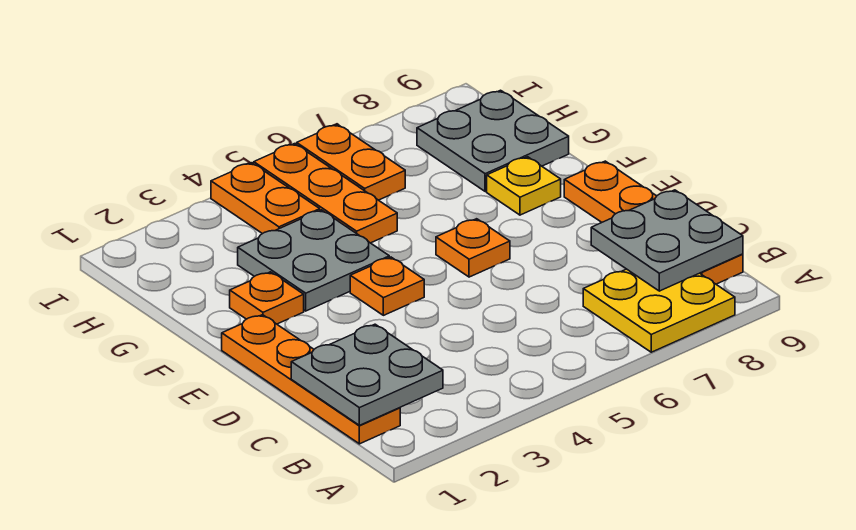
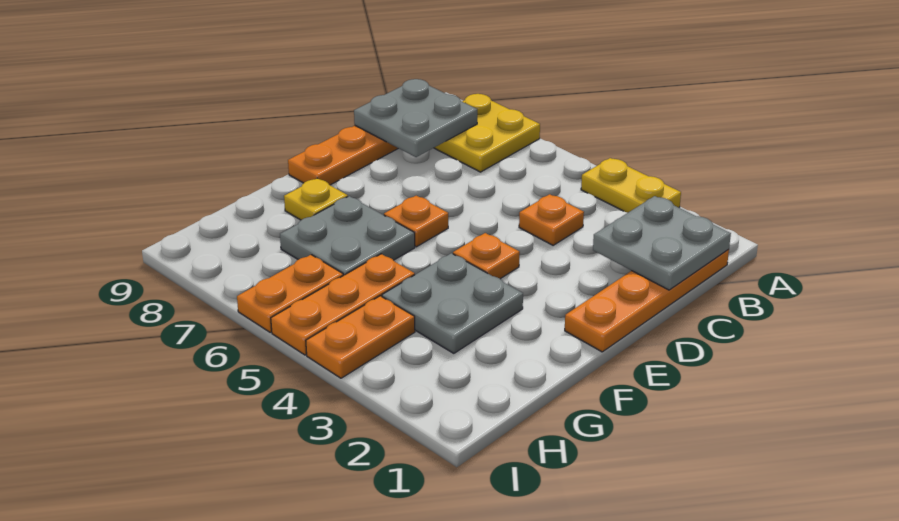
none -> yellow plate A3:A4 level 1
orange plate F2 level 1 -> orange plate C4 level 1
grey plate G8:H9 level 1 -> grey plate F6:G7 level 1

